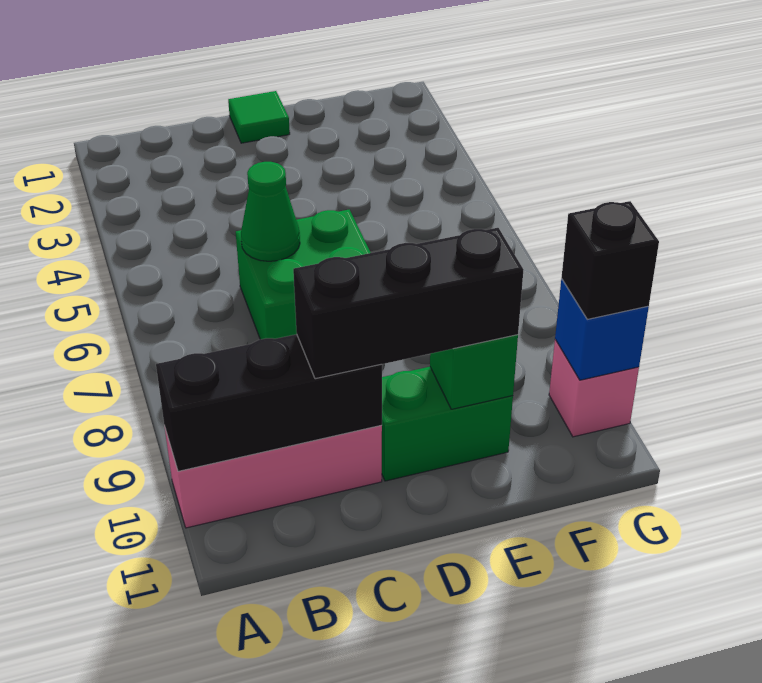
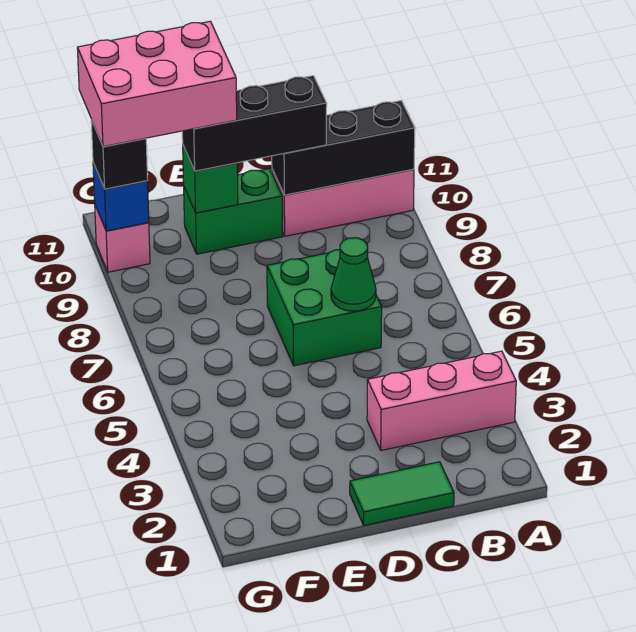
none -> pink brick A3:C3 level 1
green tile D1 level 1 -> green tile C1:D1 level 1
none -> pink brick E10:G11 level 4

